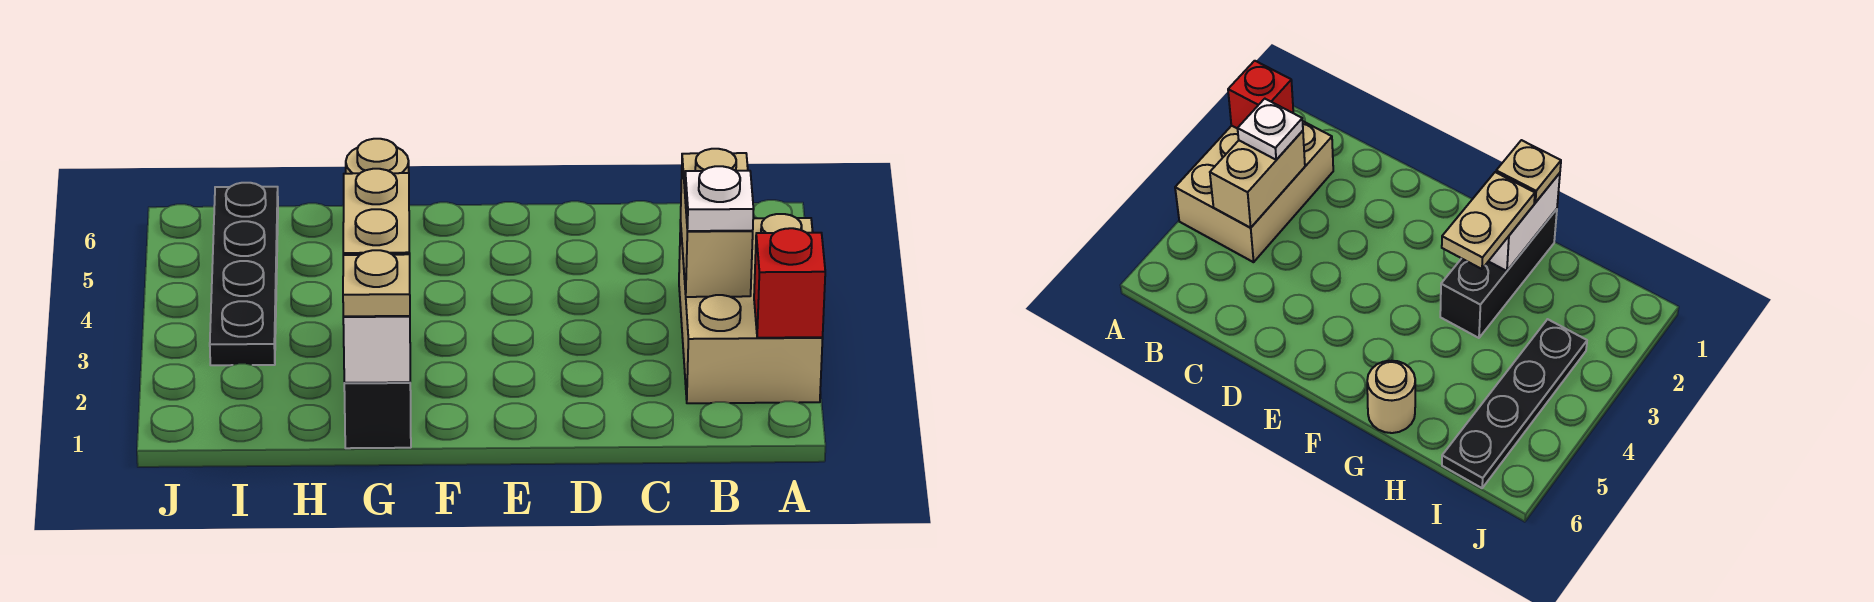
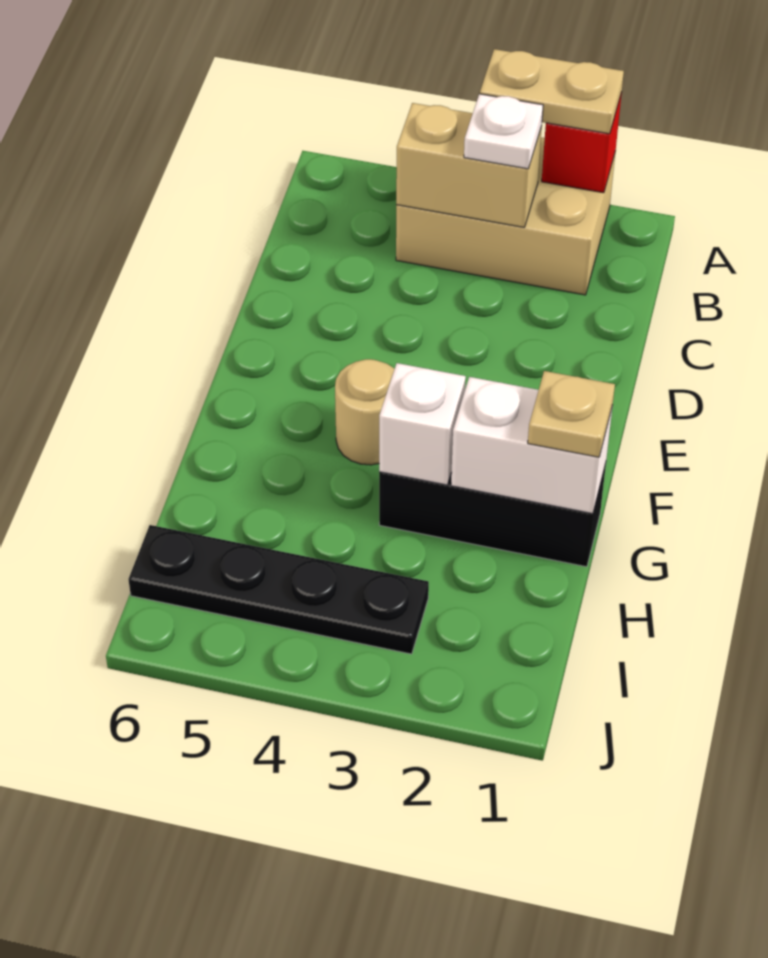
tan plate G2:G3 level 3 -> tan plate A2:A3 level 3
none -> white brick G3 level 2
tan round brick G6 level 1 -> tan round brick F4 level 1

